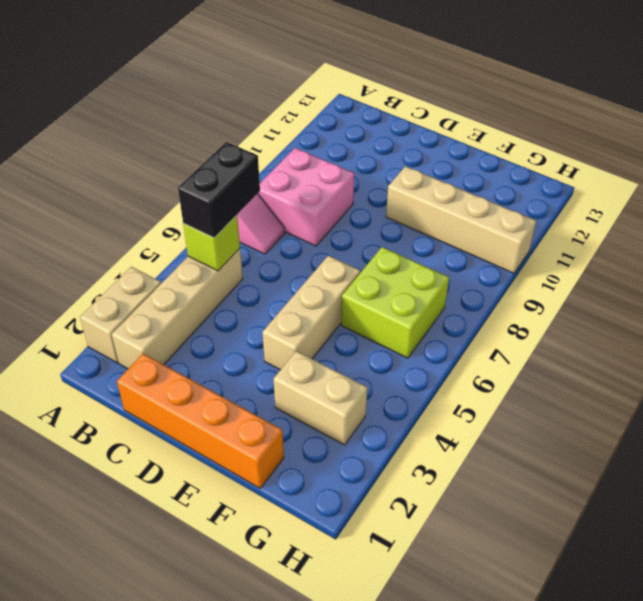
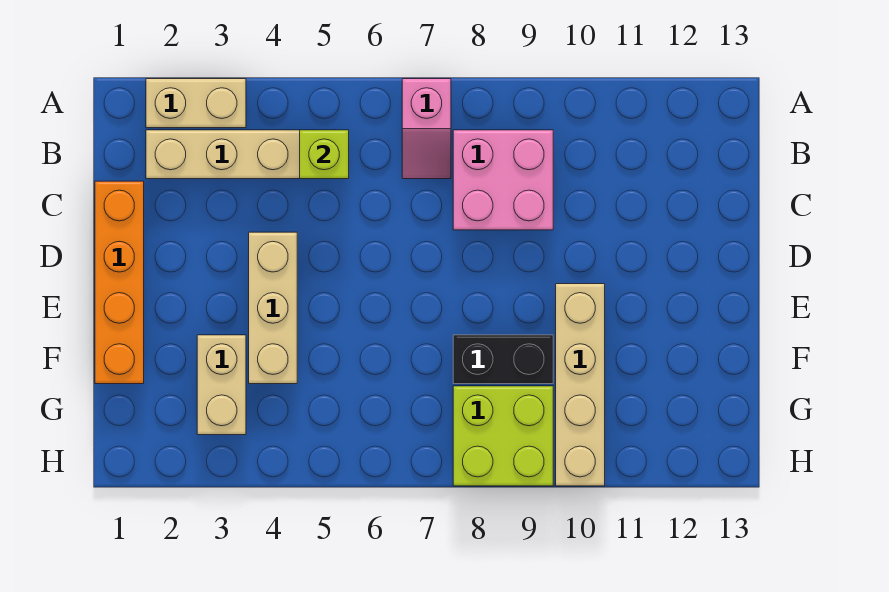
black brick B5:B6 level 3 -> black brick F8:F9 level 1
tan brick E4:E6 level 1 -> tan brick D4:F4 level 1
lime brick F6:G7 level 1 -> lime brick G8:H9 level 1

